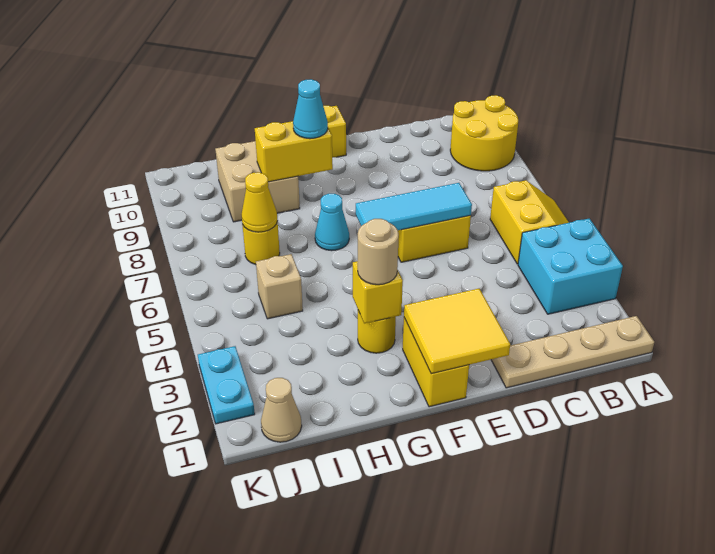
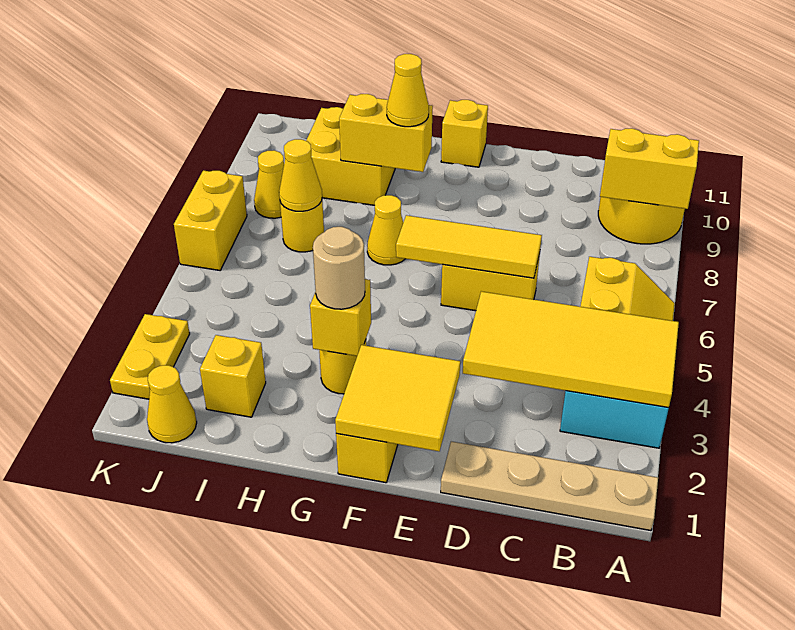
none -> yellow tile A3:D4 level 2
none -> yellow brick A9:B9 level 2
cyan tile D6:F6 level 2 -> yellow tile D6:F6 level 2
cyan cone G7 level 1 -> yellow cone G7 level 1
cyan cone G9 level 3 -> yellow cone G9 level 3
tan brick H9:I10 level 1 -> yellow brick H9:I10 level 1
none -> yellow brick I2 level 1
tan brick I5 level 1 -> none
tan cone J1 level 1 -> yellow cone J1 level 1
none -> yellow cone J8 level 1
cyan plate K2:K3 level 1 -> yellow plate K2:K3 level 1
none -> yellow brick K6:K7 level 1

